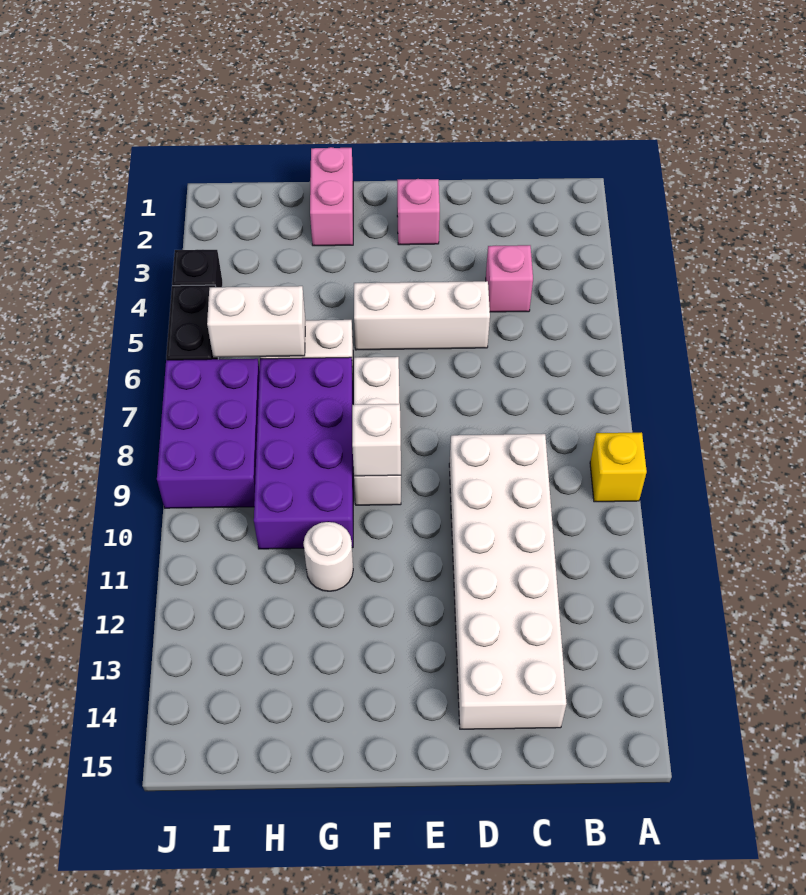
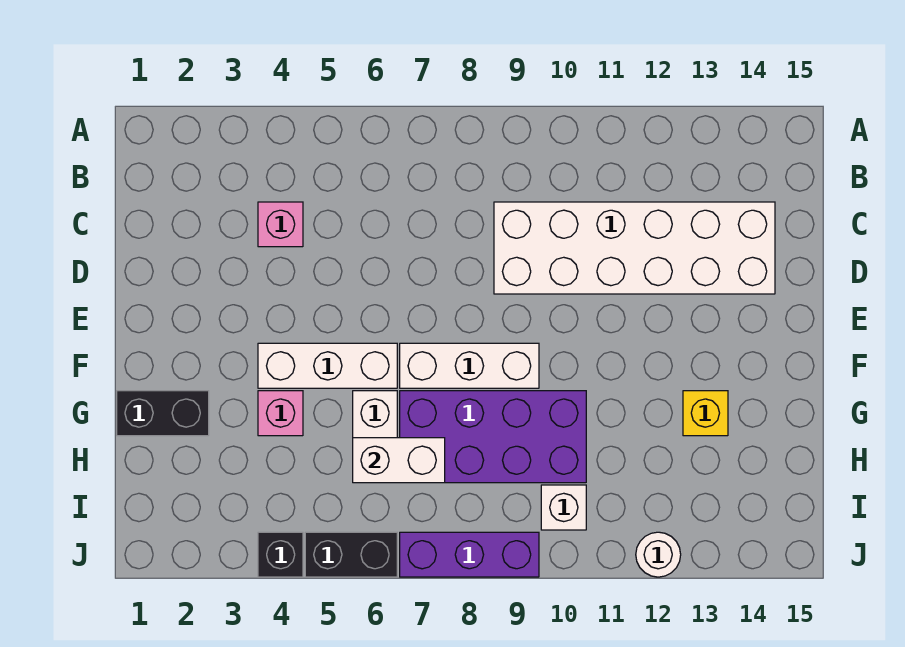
yellow brick A9 level 1 -> yellow brick G13 level 1
white brick D5:F5 level 1 -> white brick F4:F6 level 1
pink brick E2 level 1 -> pink brick G4 level 1
white brick F9 level 2 -> white brick I10 level 1
pink brick G1:G2 level 1 -> black brick G1:G2 level 1
white round brick G11 level 1 -> white round brick J12 level 1
white brick H6:I6 level 2 -> white brick H6:H7 level 2
purple brick I7:J9 level 1 -> purple brick J7:J9 level 1

